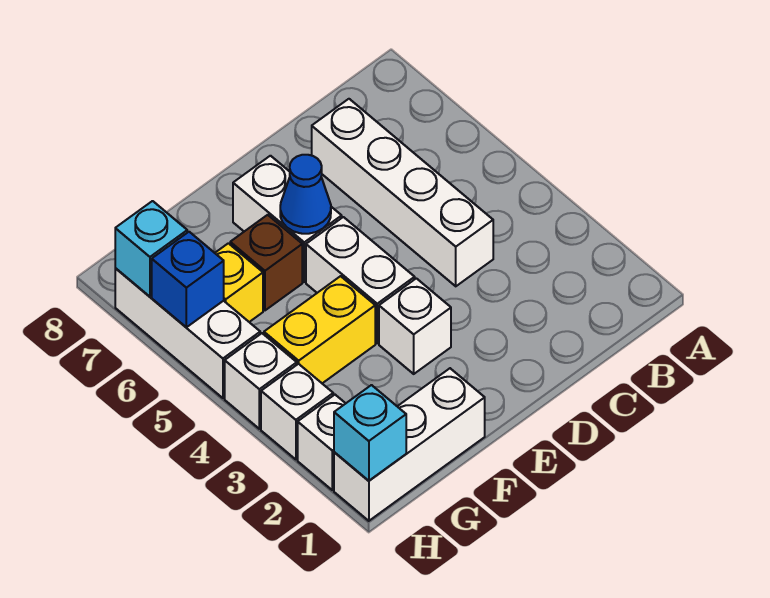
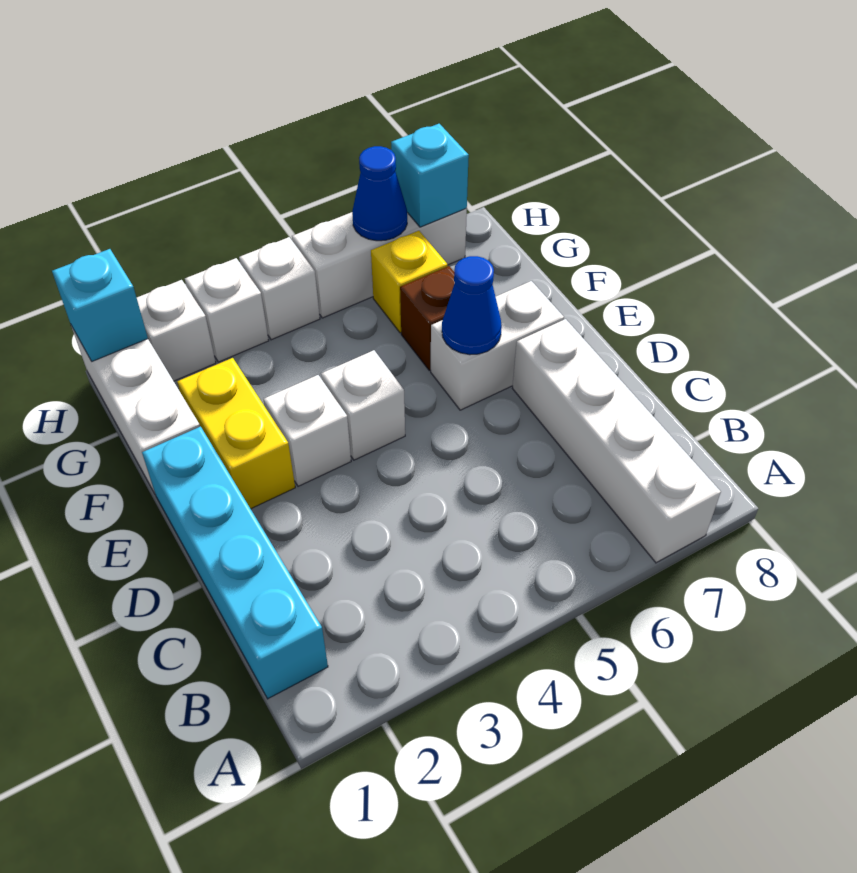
none -> cyan brick B1:E1 level 1
white brick C4:C7 level 1 -> white brick A7:D7 level 1
white brick E4:E5 level 1 -> white brick E4 level 1
yellow brick F4:G4 level 1 -> yellow brick E2:F2 level 1
blue brick H6 level 2 -> blue cone H6 level 2

